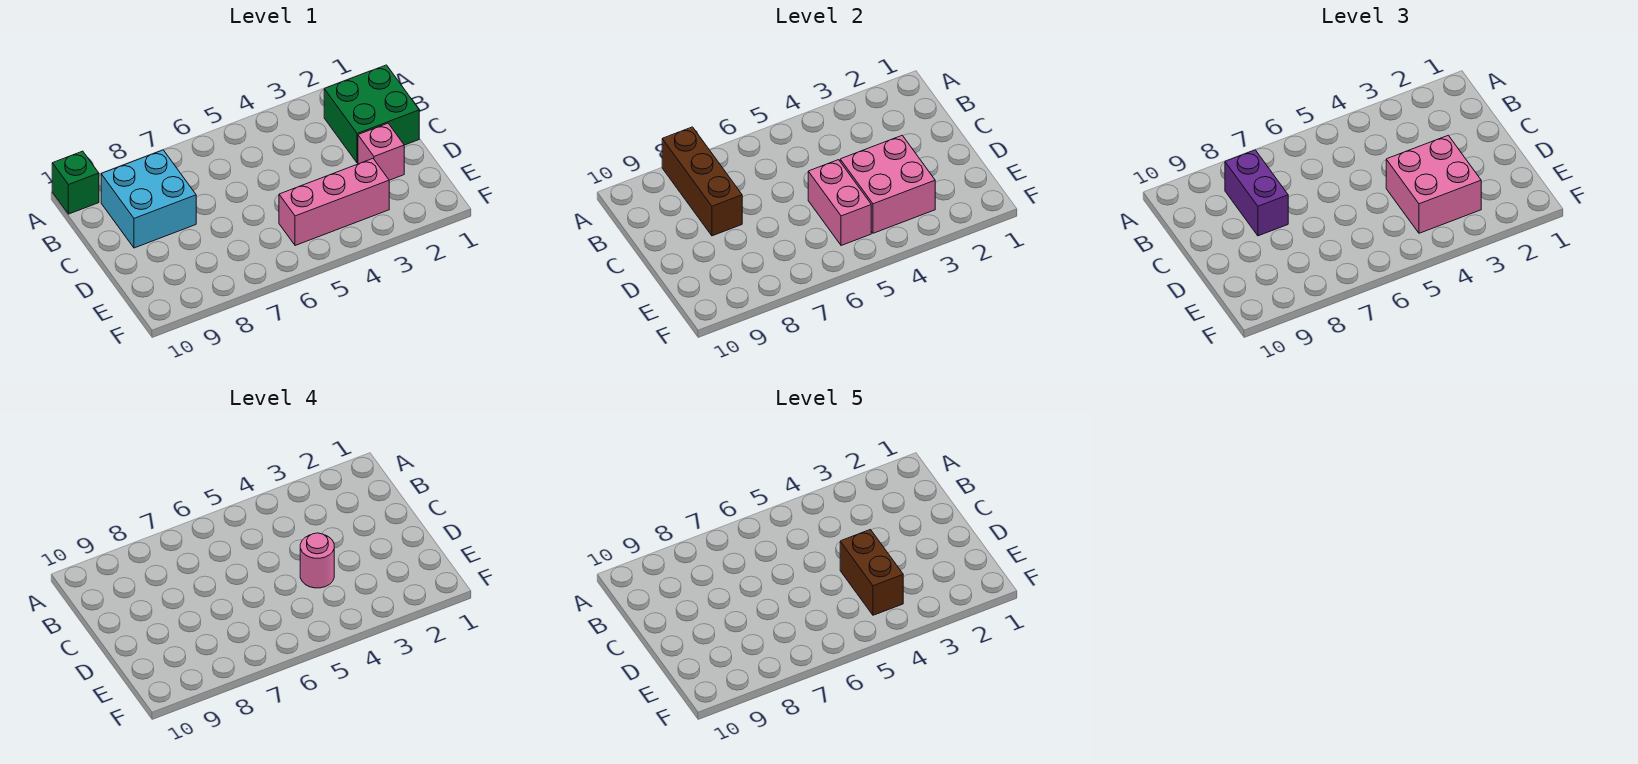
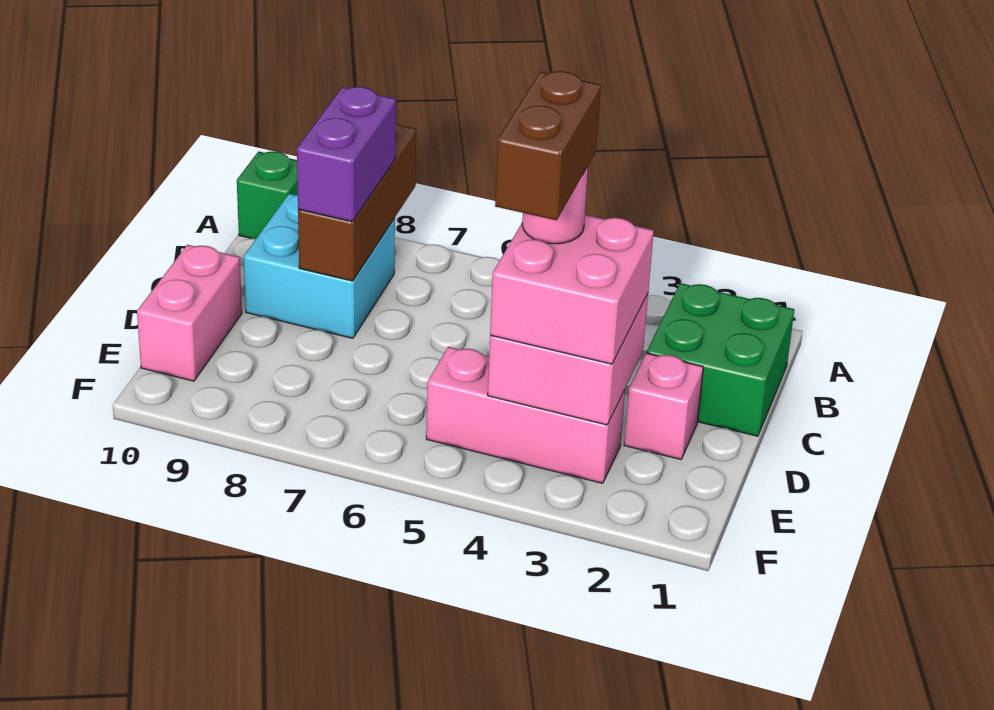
pink brick D5:E5 level 2 -> pink brick D10:E10 level 1

